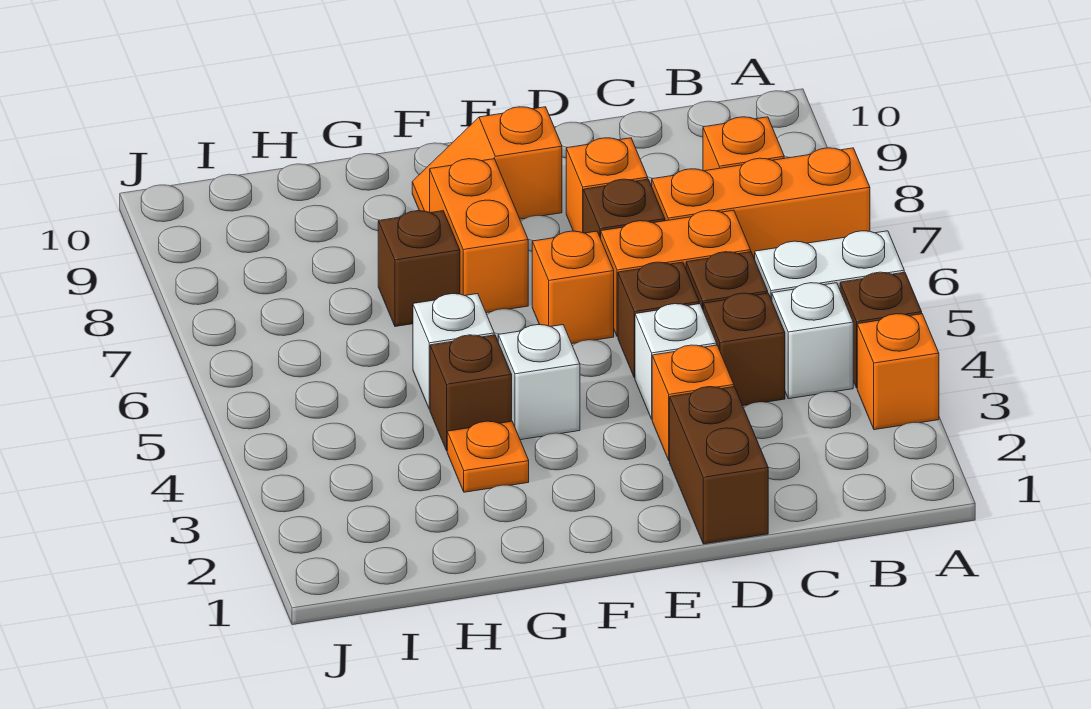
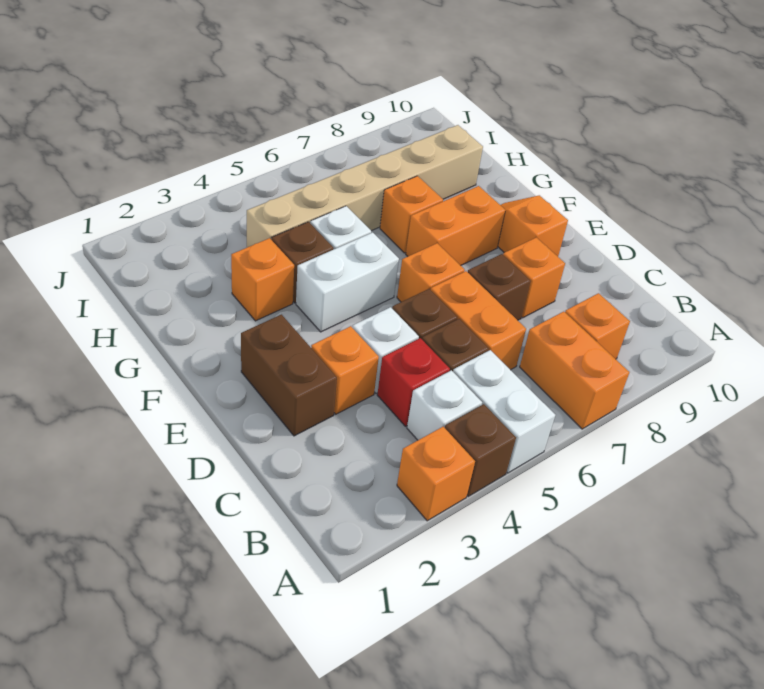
orange brick A7:C7 level 1 -> orange brick A7:B7 level 1
brown brick C4 level 1 -> red brick C4 level 1
brown brick D1:D2 level 1 -> brown brick D2:E2 level 1
white brick F4 level 1 -> white brick F4:F5 level 1
orange plate G3 level 1 -> orange brick G3 level 1
brown brick G7 level 1 -> orange brick G7 level 1
none -> tan brick H4:H9 level 1

